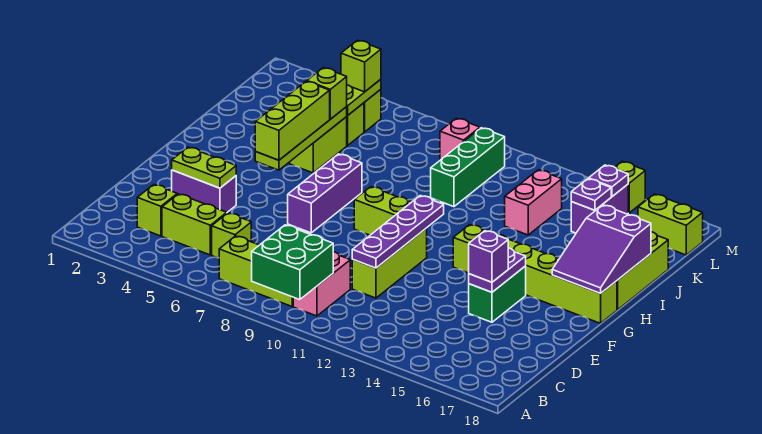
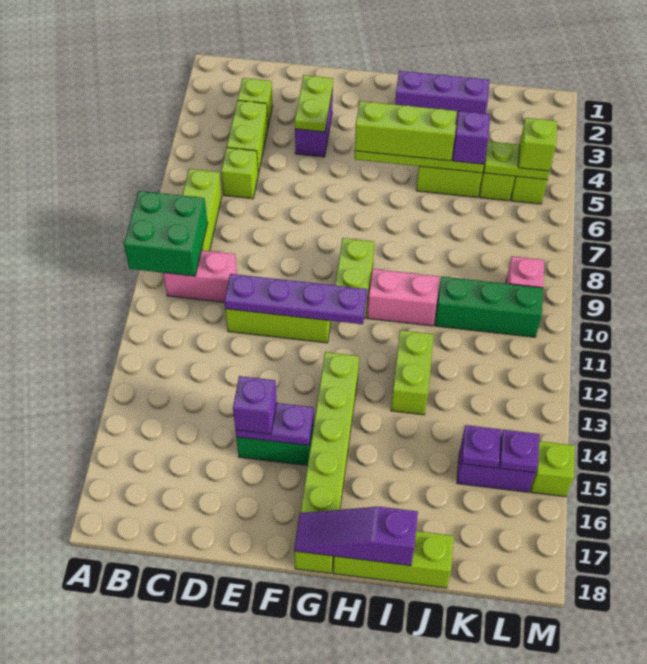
purple brick F7:H7 level 1 -> purple brick H2:J2 level 1
purple slope G17:I18 level 2 top I -> purple slope G18:I18 level 2 top I
lime brick J5 level 3 -> purple brick J5 level 3
pink brick J13:K13 level 1 -> pink brick H10:I10 level 1
lime brick L17:L18 level 1 -> lime brick I12:I13 level 1

